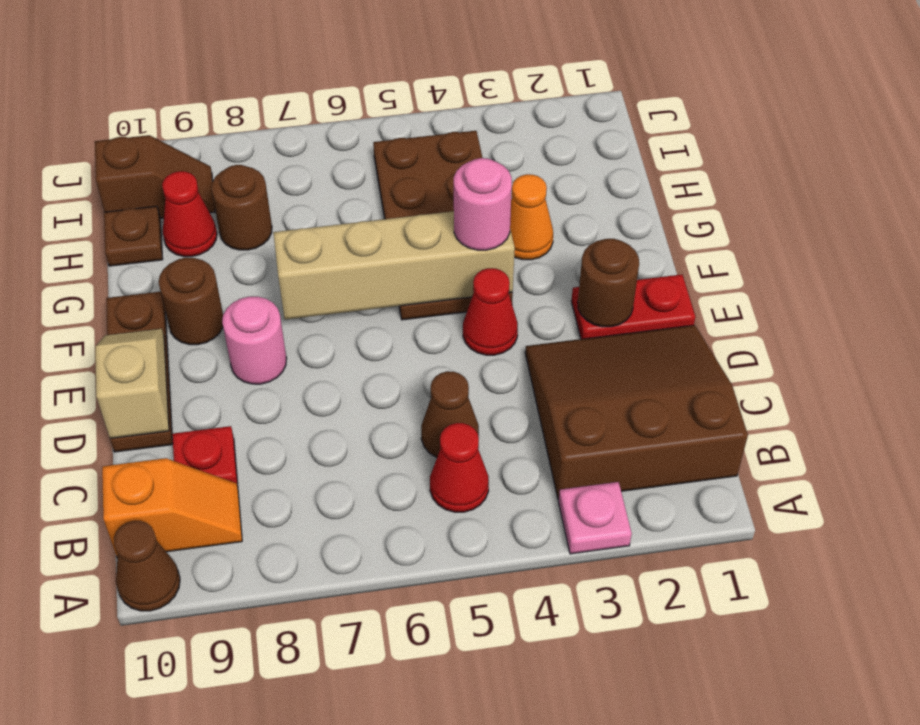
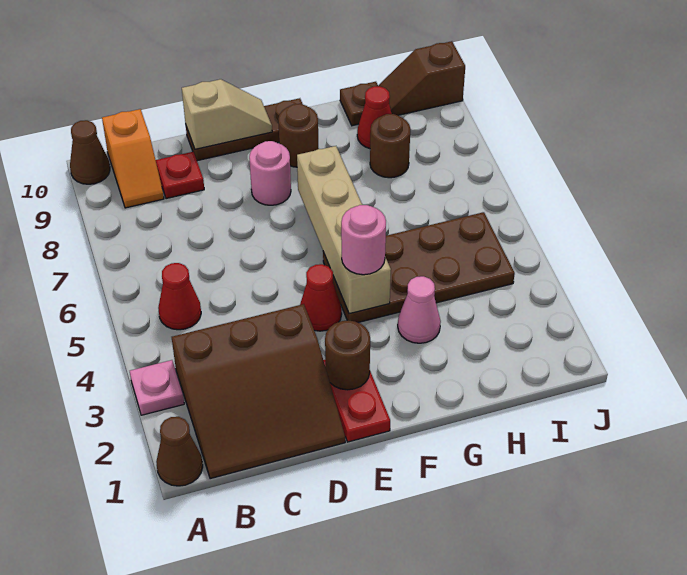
brown slope B1:D3 level 1 top B -> brown slope B1:D3 level 1 top 3
brown cone C5 level 1 -> brown cone A1 level 1
orange cone G3 level 1 -> pink cone G3 level 1
brown slope I9:I10 level 1 top 10 -> brown slope I10:J10 level 1 top J

